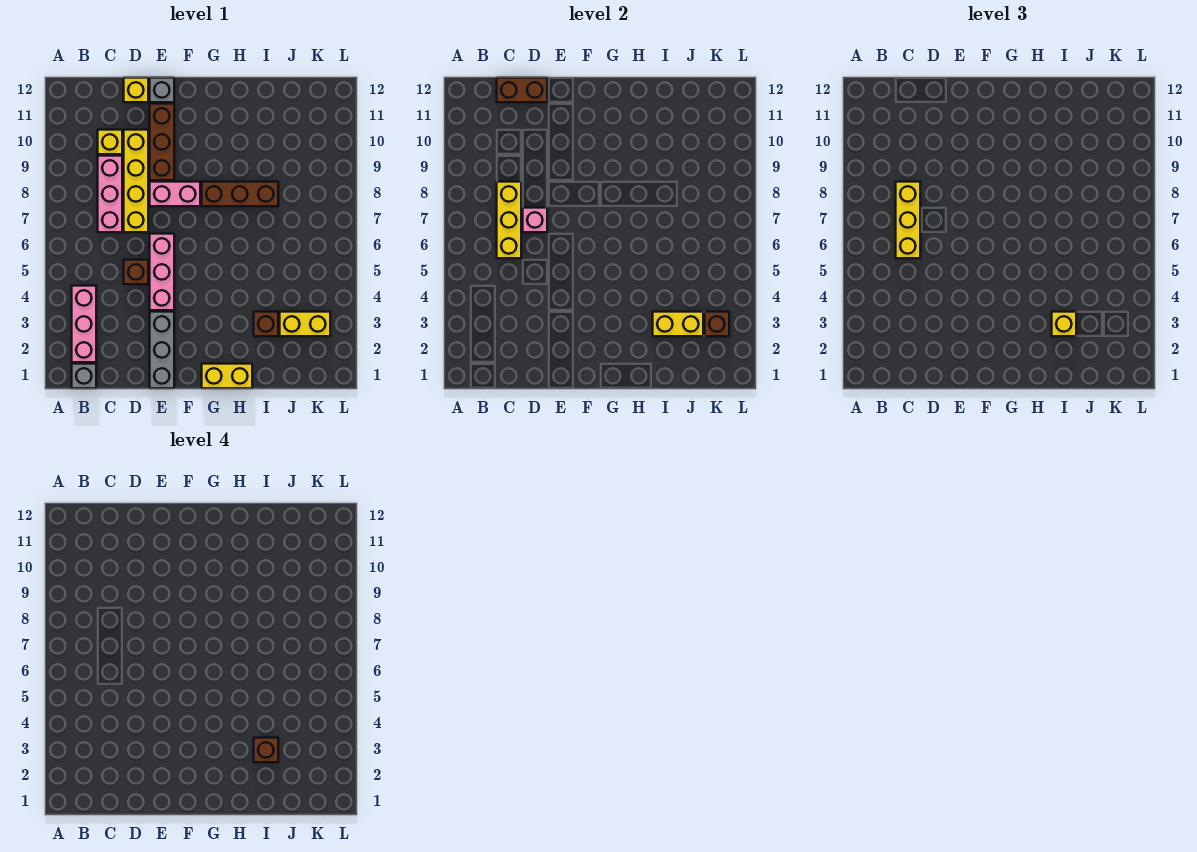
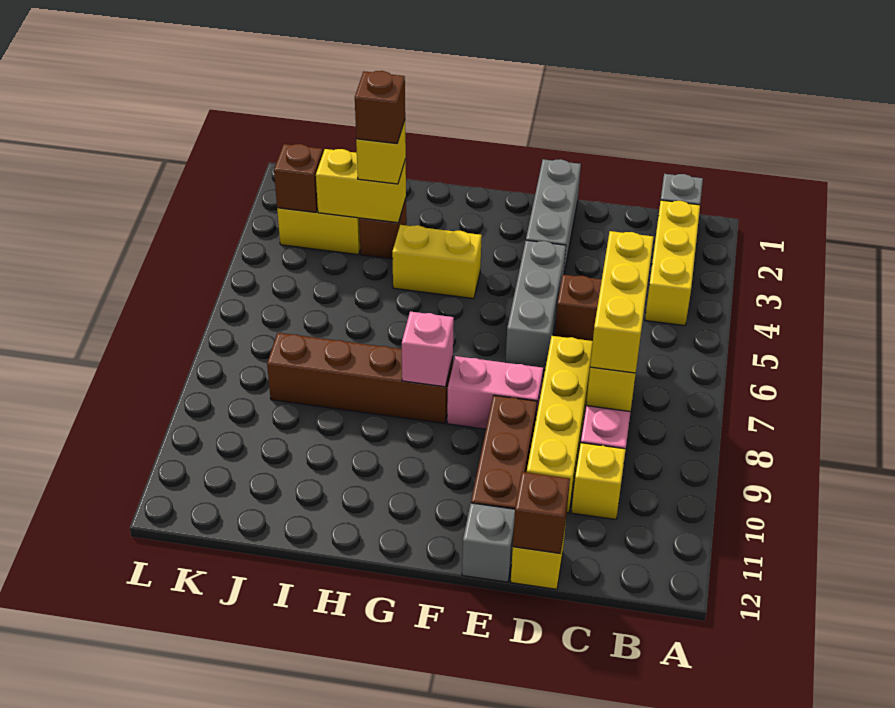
pink brick B2:B4 level 1 -> yellow brick B2:B4 level 1
brown brick C12:D12 level 2 -> brown brick D12 level 2
pink brick D7 level 2 -> pink brick G8 level 2
pink brick E4:E6 level 1 -> grey brick E4:E6 level 1
yellow brick G1:H1 level 1 -> yellow brick G4:H4 level 1
brown brick G8:I8 level 1 -> brown brick G8:J8 level 1

